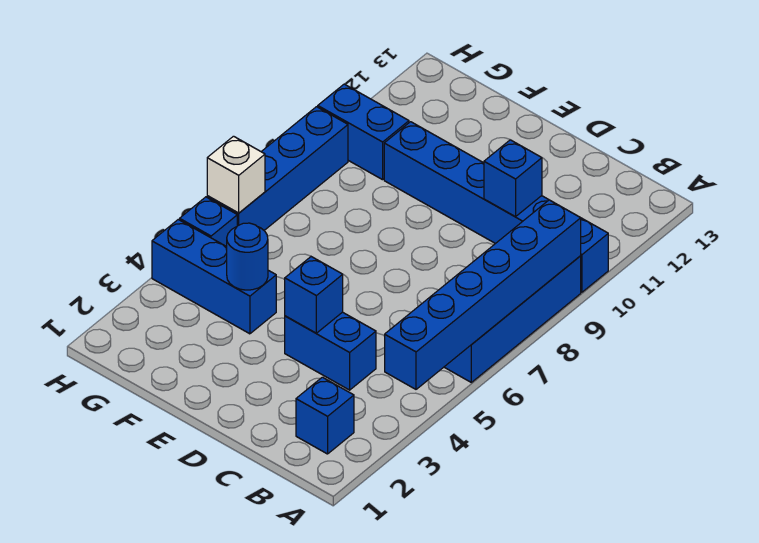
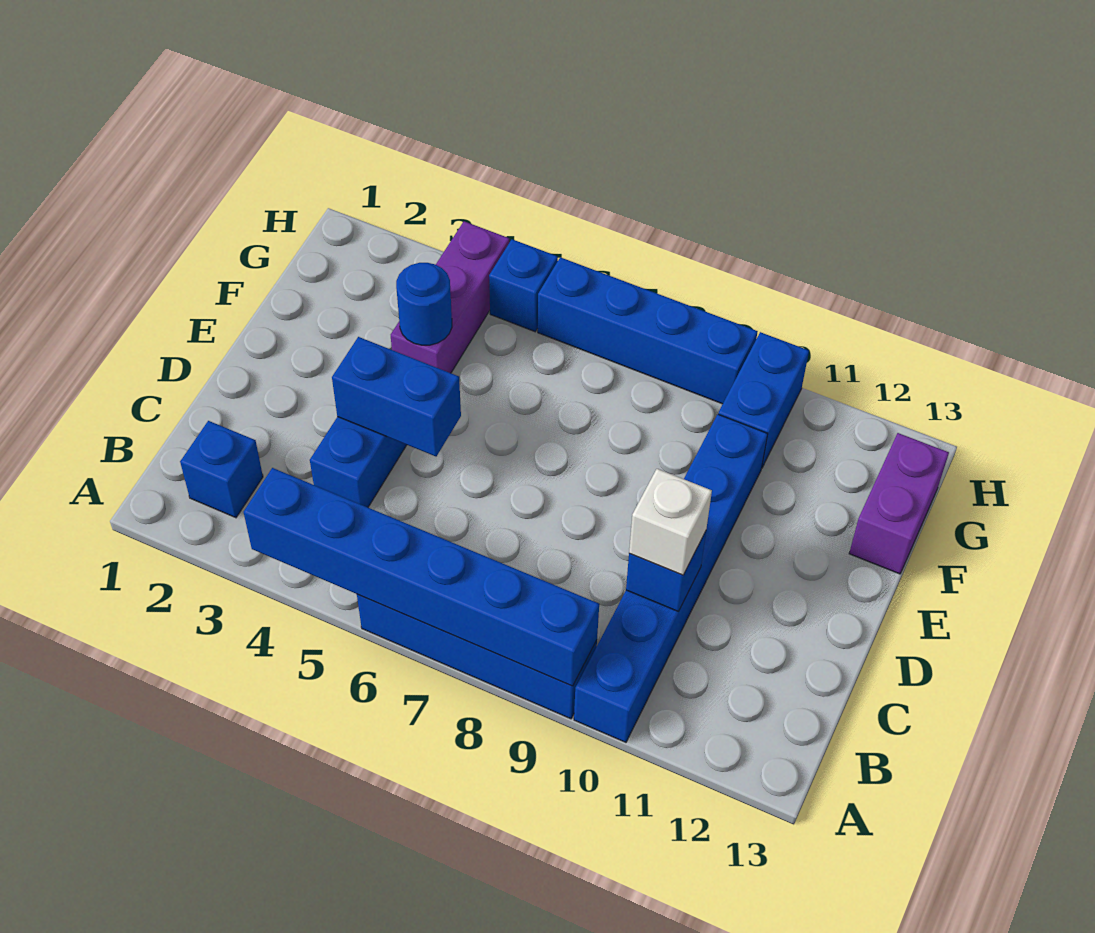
blue brick D4 level 2 -> blue brick D4:D5 level 2
blue brick F4:H4 level 1 -> purple brick F4:H4 level 1
none -> purple brick F13:G13 level 1
white brick H6 level 2 -> white brick C10 level 3

